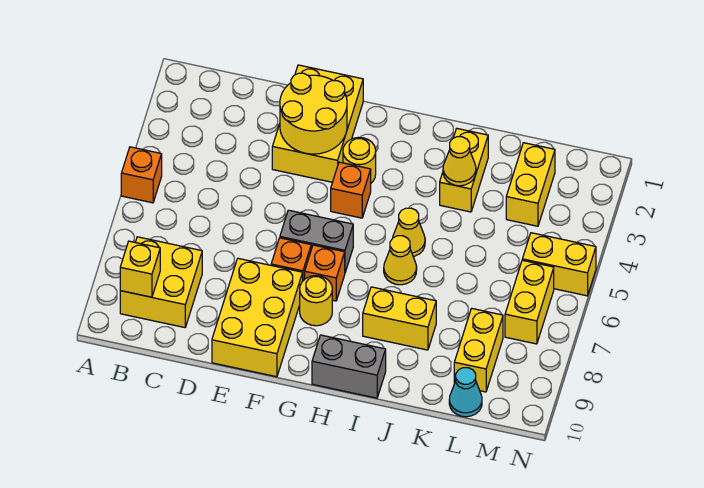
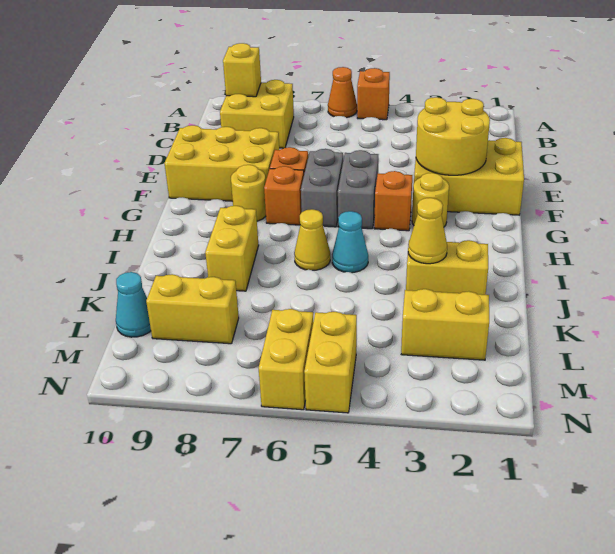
none -> orange cone A6 level 1
grey brick H10:I10 level 1 -> grey brick F5:G5 level 1
yellow cone I5 level 1 -> cyan cone I5 level 1
yellow brick M6:M7 level 1 -> yellow brick M6:N6 level 1

